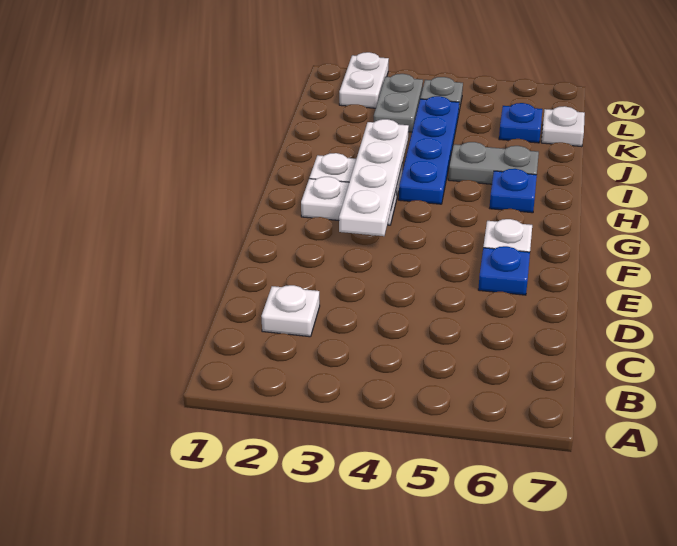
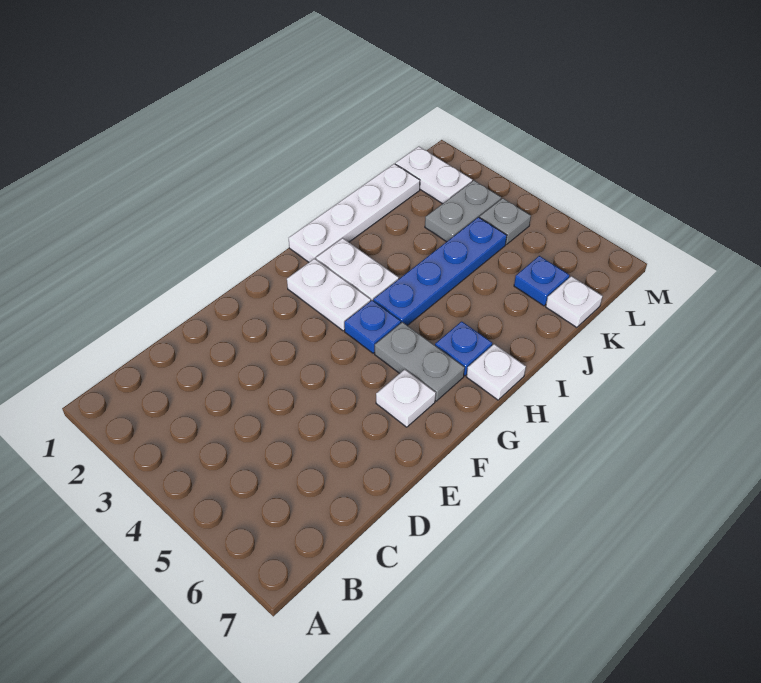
white plate C2 level 1 -> white plate H7 level 1
blue plate E6 level 1 -> blue plate G4 level 1
white plate F3:I3 level 2 -> white plate H1:K1 level 1
grey plate I5:I6 level 1 -> grey plate G5:G6 level 1
white plate L2:M2 level 1 -> white plate L1:L2 level 1

